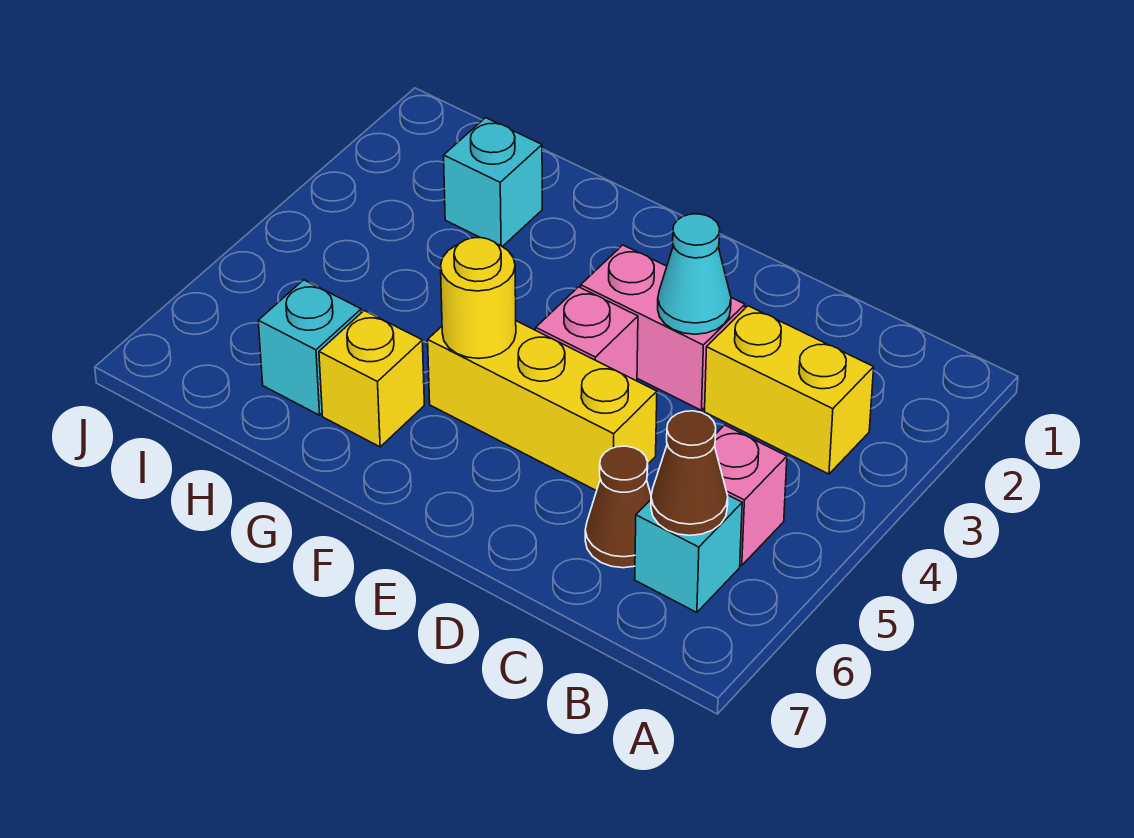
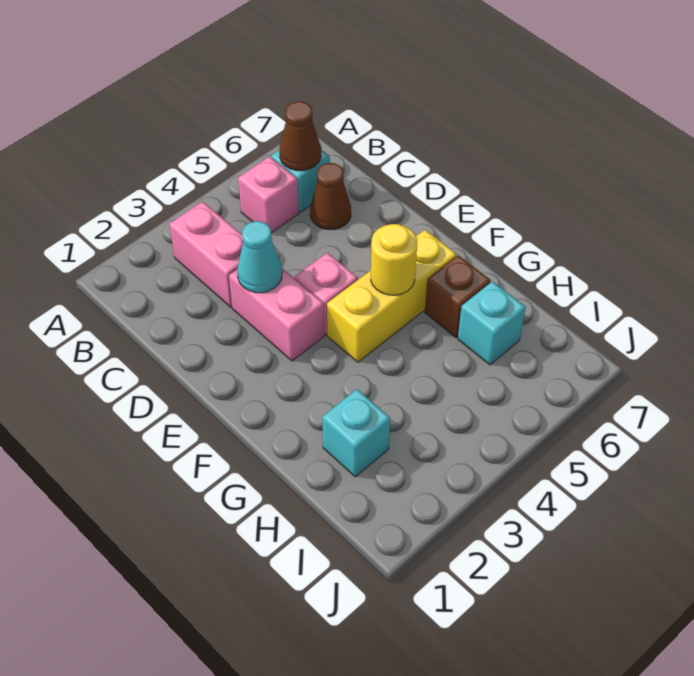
yellow brick B3:C3 level 1 -> pink brick B3:C3 level 1
yellow brick D5:F5 level 1 -> yellow brick F4:F6 level 1
yellow brick G6 level 1 -> brown brick G6 level 1

